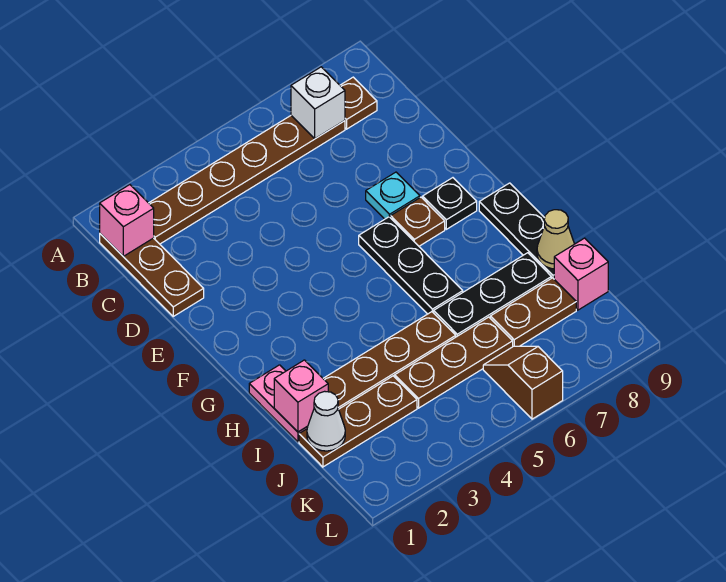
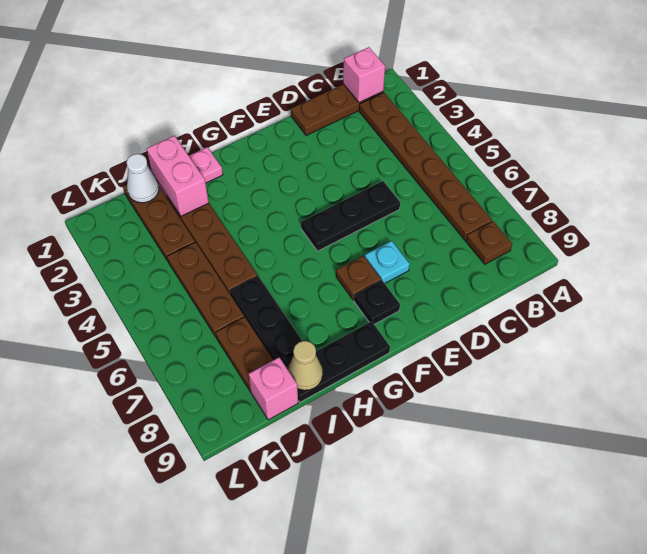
white brick B7 level 2 -> none
black plate F6:H6 level 1 -> black plate D5:F5 level 1
pink brick I1 level 2 -> pink brick I1:I2 level 2
brown slope K6:L6 level 1 top L -> none

